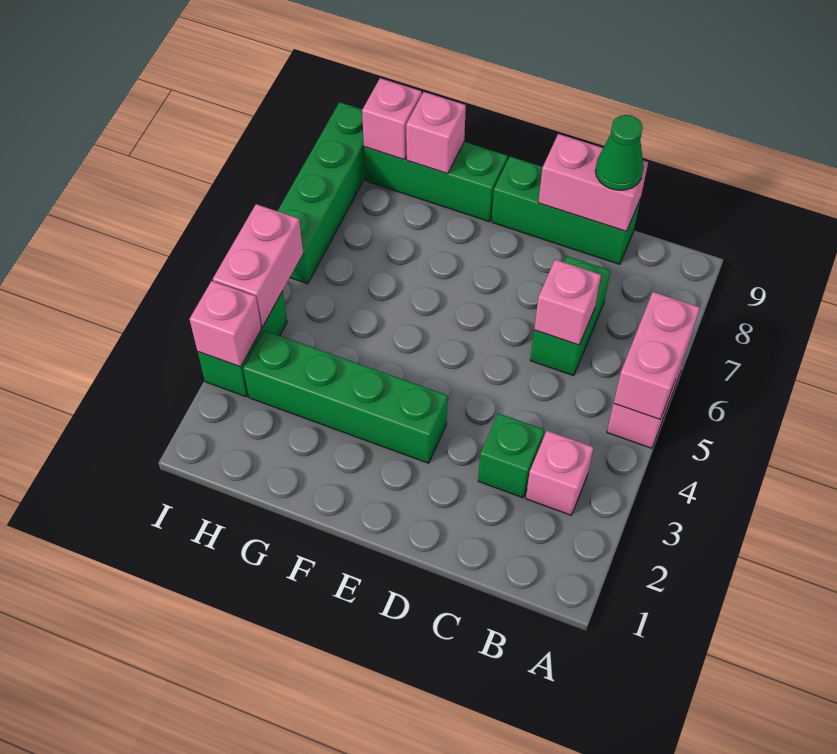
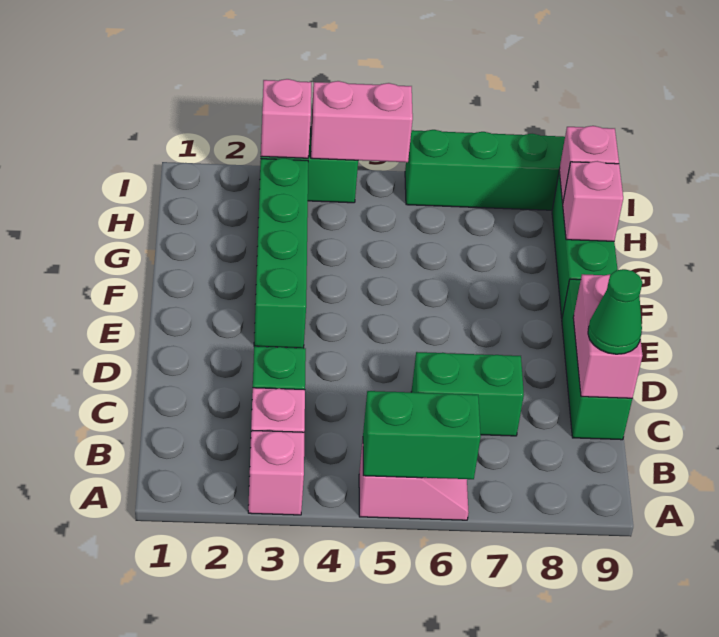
pink brick A5:A6 level 2 -> green brick A5:A6 level 2
pink brick C6 level 2 -> pink brick A3 level 1

